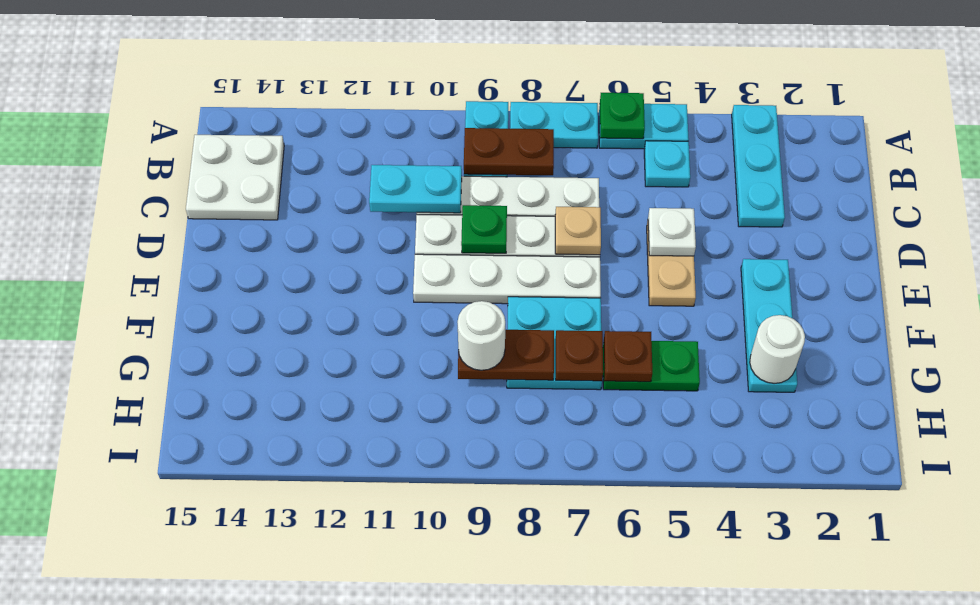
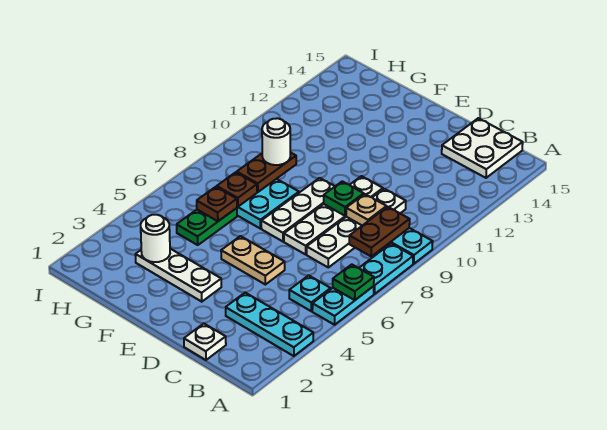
cyan plate C10:C11 level 2 -> none
white plate D5 level 2 -> white plate C1 level 1
tan plate D7 level 2 -> tan plate C9 level 2
cyan plate E3:G3 level 1 -> white plate E3:G3 level 1
white plate E7:E10 level 1 -> white plate E7:E9 level 1

